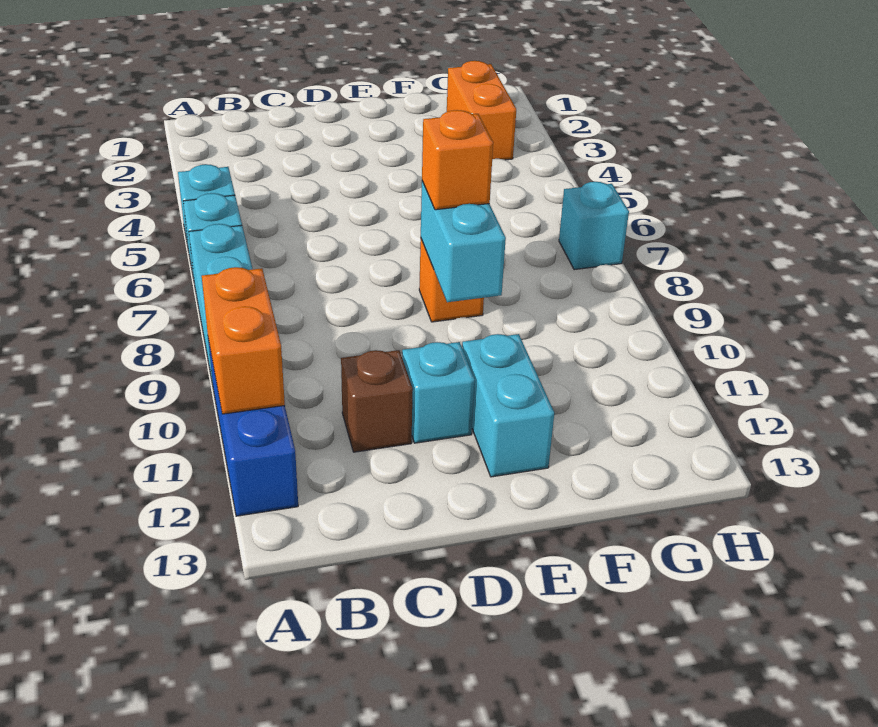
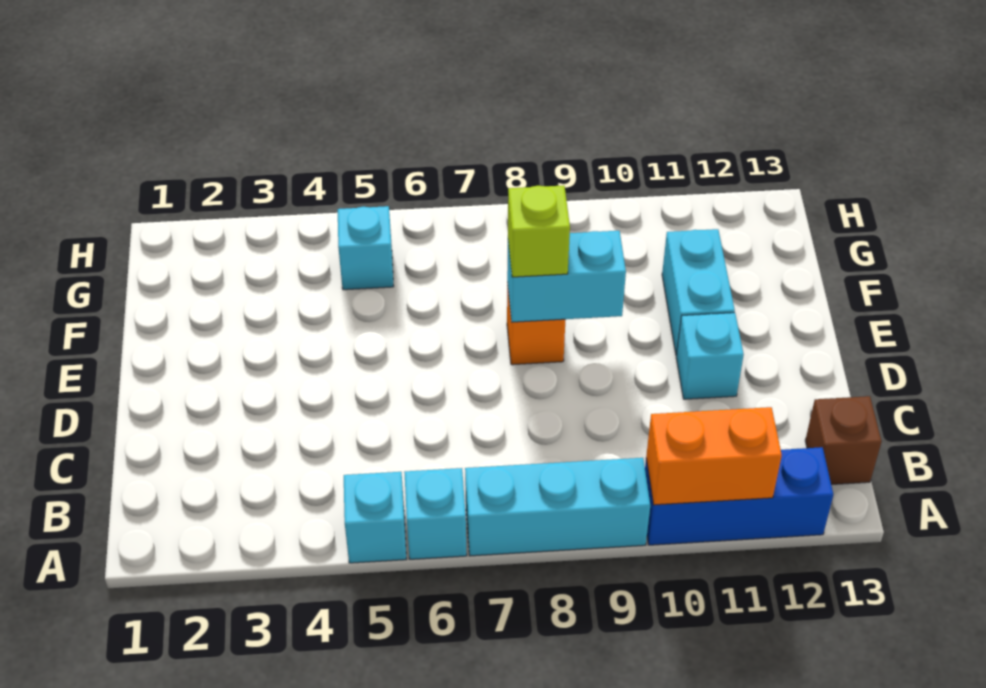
brown brick C11 level 1 -> brown brick B13 level 1
orange brick E8 level 3 -> lime brick E8 level 3
cyan brick E11:E12 level 1 -> cyan brick E11:F11 level 1
orange brick G2:G3 level 1 -> none
cyan brick H7 level 1 -> cyan brick G5 level 1

